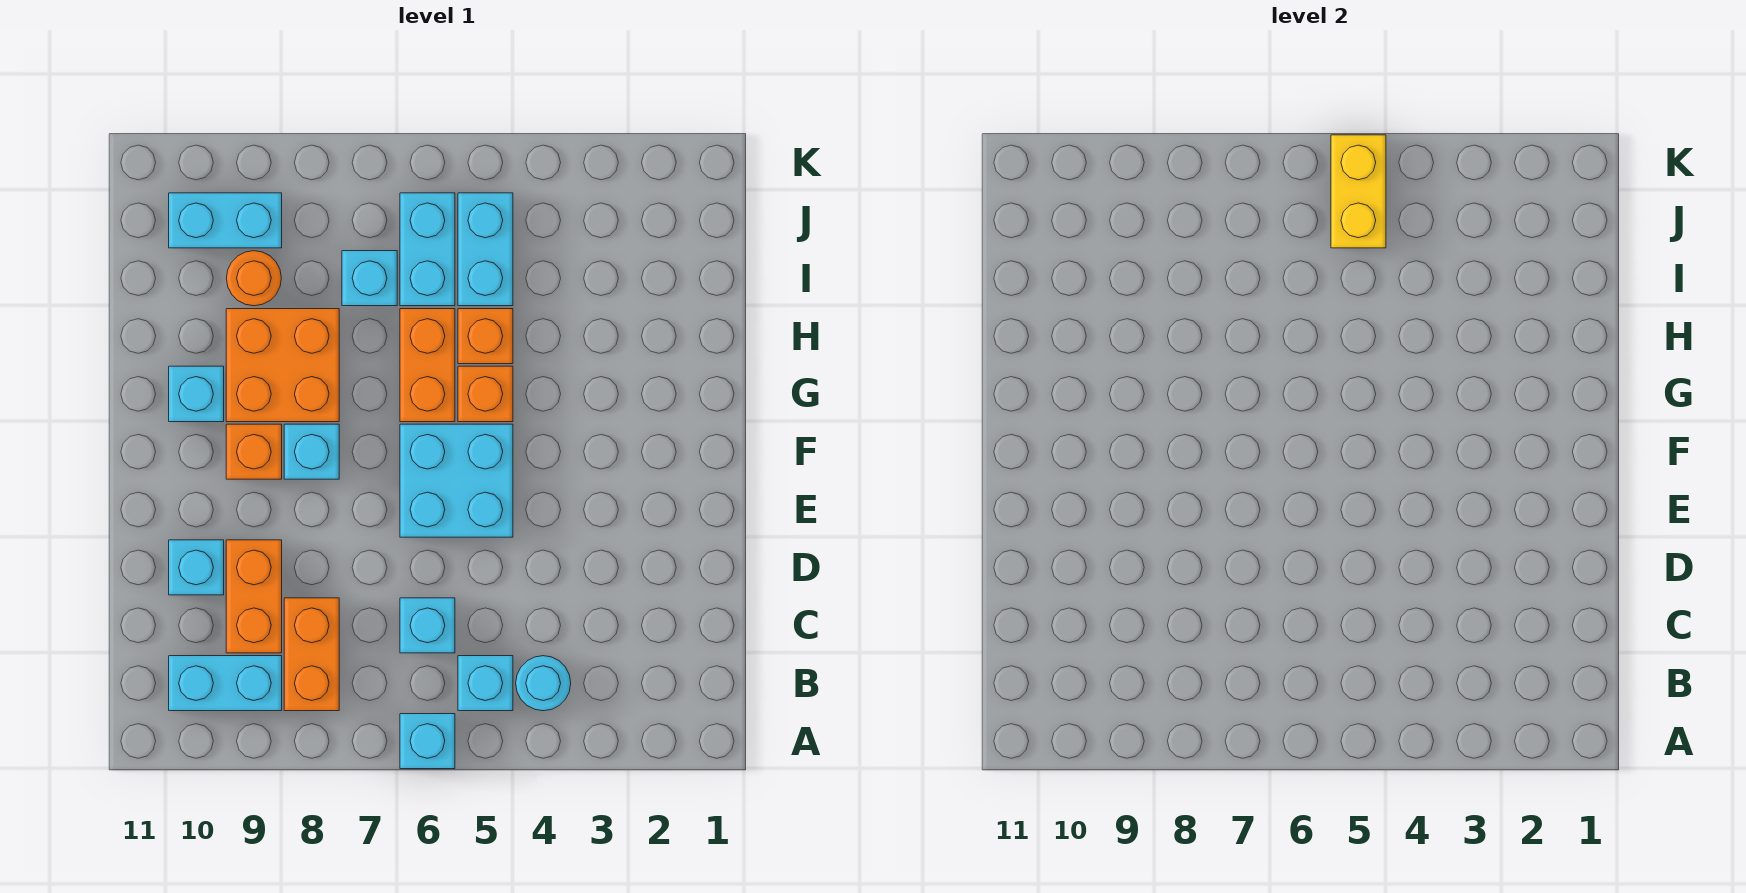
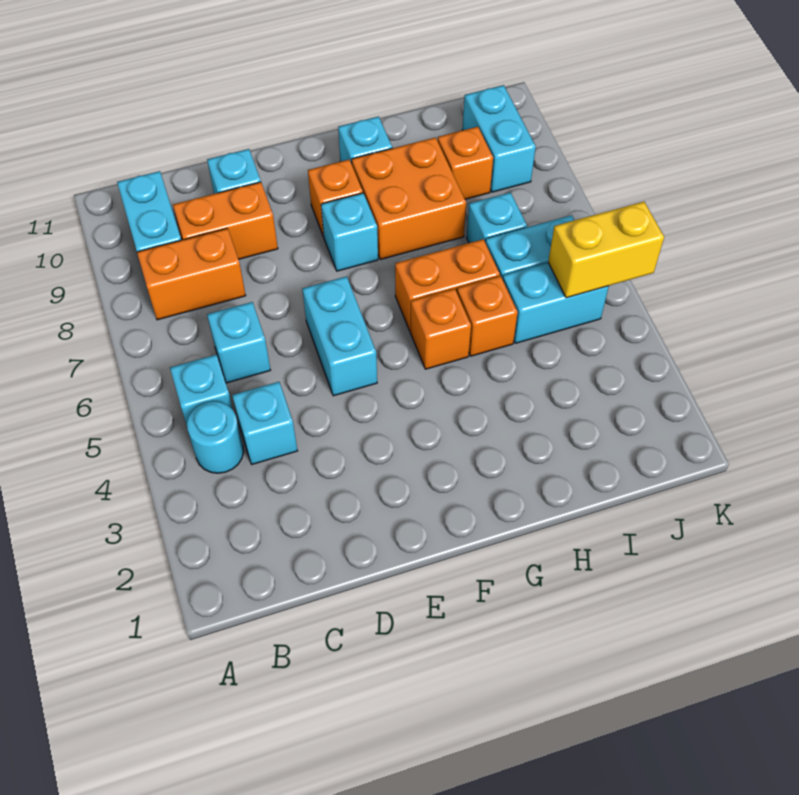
cyan brick A6 level 1 -> cyan brick C4 level 1
cyan brick E5:F6 level 1 -> cyan brick E5:E6 level 1
orange round brick I9 level 1 -> orange brick I9 level 1

